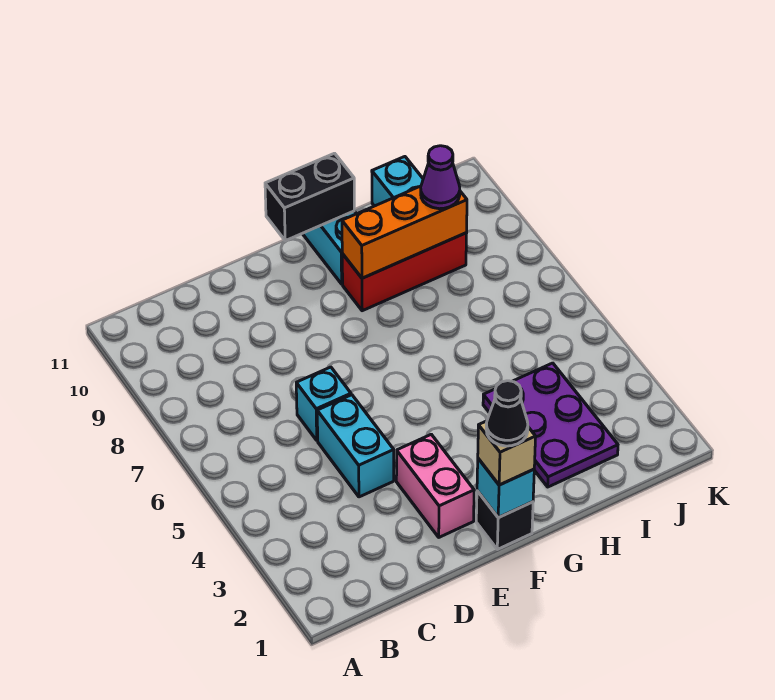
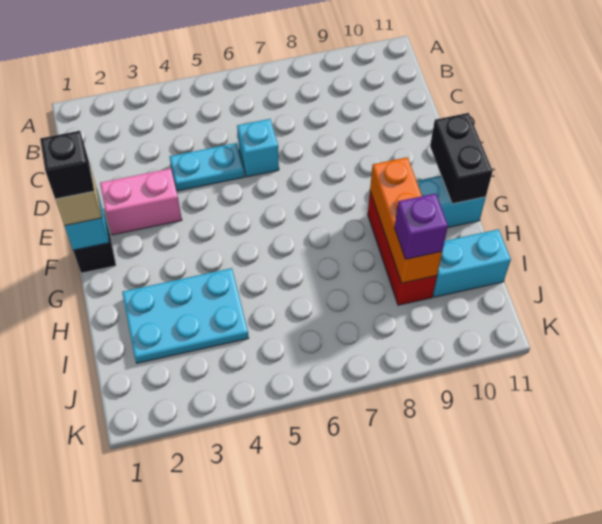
cyan brick D4:D5 level 1 -> cyan plate D4:D5 level 1
black cone F1 level 4 -> black brick F1 level 4
purple plate H2:I4 level 1 -> cyan plate H2:I4 level 1
purple cone I9 level 3 -> purple brick I9 level 3

